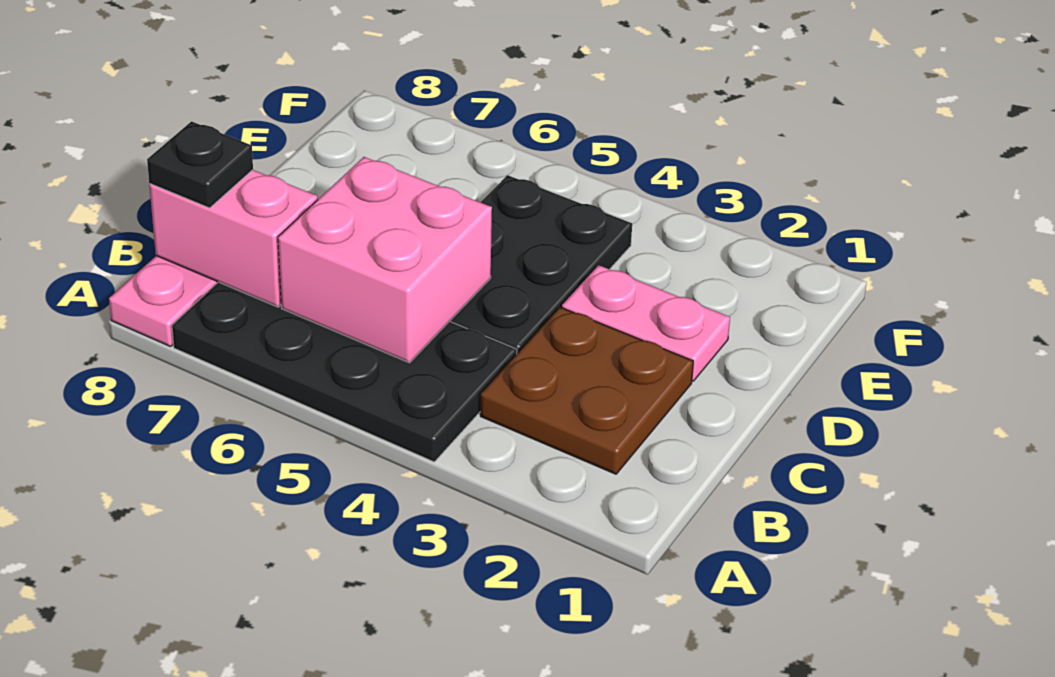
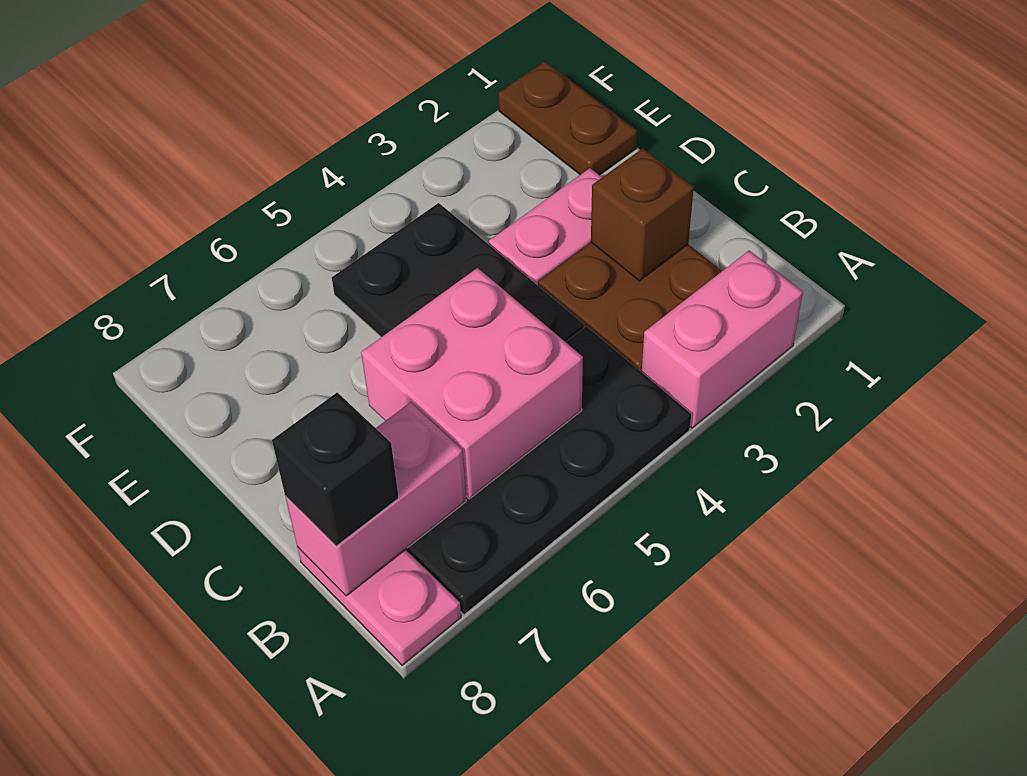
none -> pink brick A2:A3 level 1
black plate B8 level 3 -> black brick B8 level 3
none -> brown brick C2 level 2
none -> brown plate E1:F1 level 1

